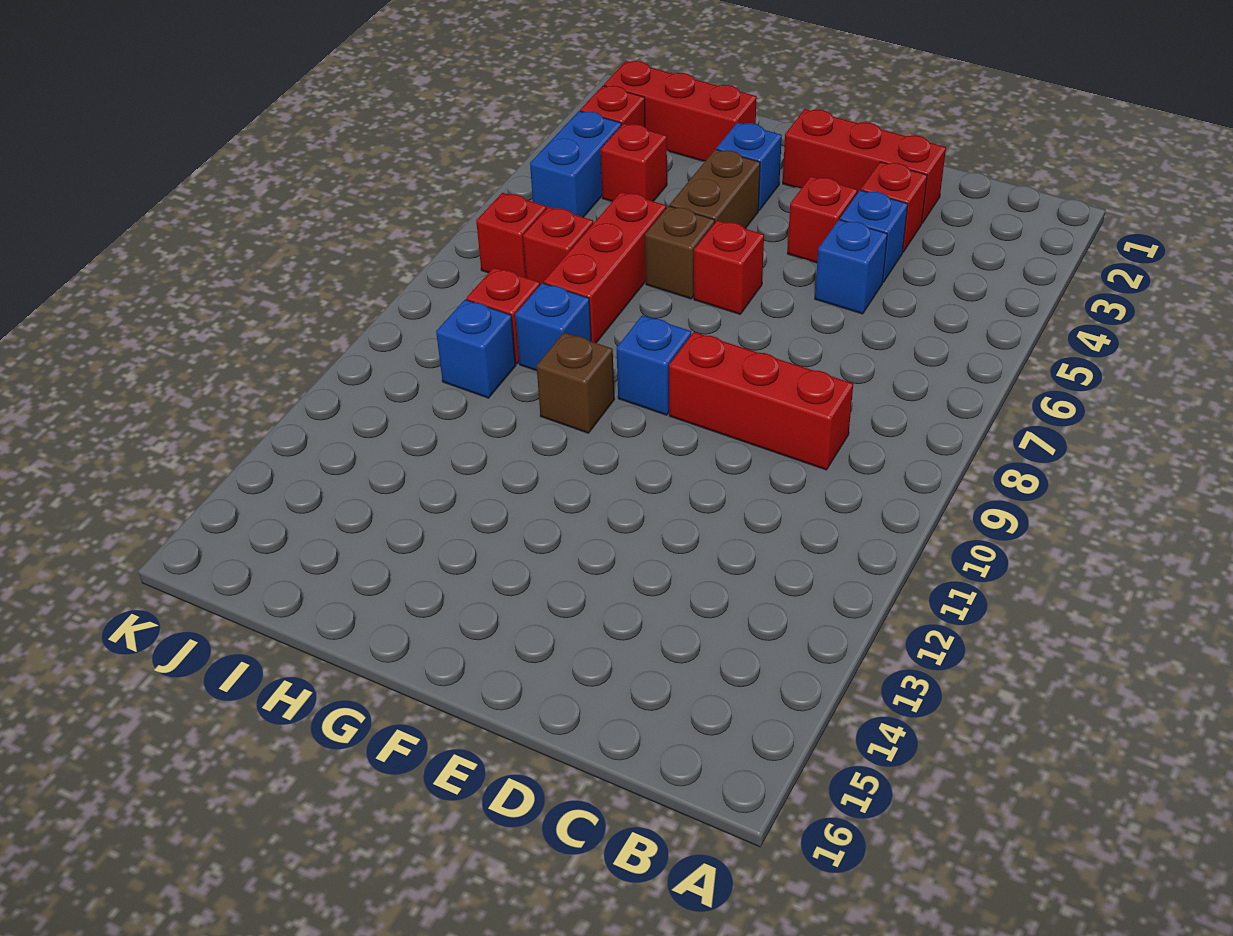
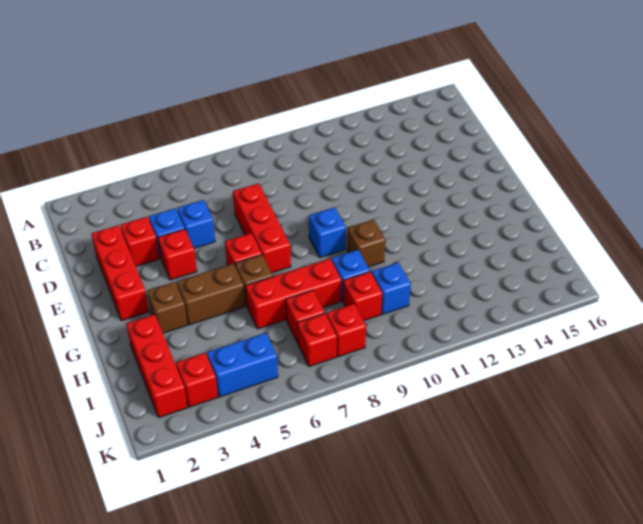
red brick C9:E9 level 1 -> red brick D7:F7 level 1
blue brick G3 level 1 -> brown brick G3 level 1
red brick I4 level 1 -> red brick J8 level 1

